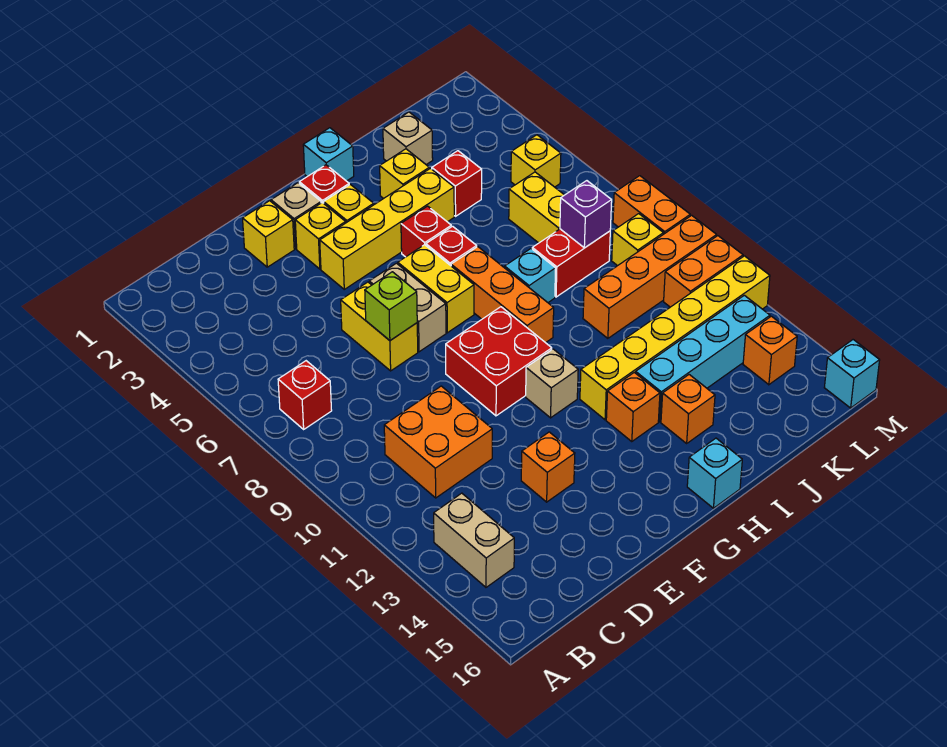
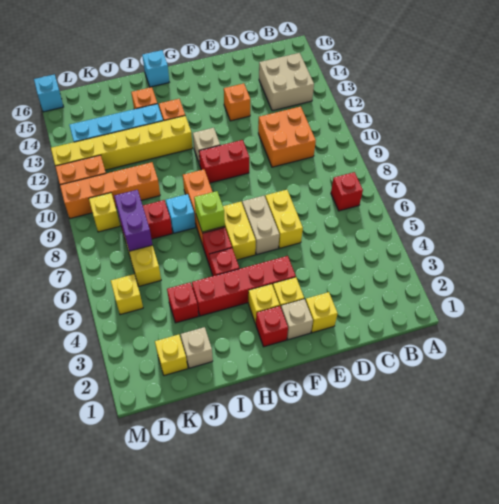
tan brick B13:B14 level 1 -> tan brick B13:C14 level 1
lime brick E7 level 2 -> lime brick H7 level 2
yellow brick F4:I4 level 1 -> red brick F4:I4 level 1
red brick F9:G10 level 1 -> red brick F10:G10 level 1
cyan brick H1 level 1 -> none
yellow brick I3 level 1 -> yellow brick K2 level 1
purple brick K8 level 2 -> purple brick K7:K8 level 2
orange brick L14 level 1 -> none
orange brick M8:M9 level 1 -> none

